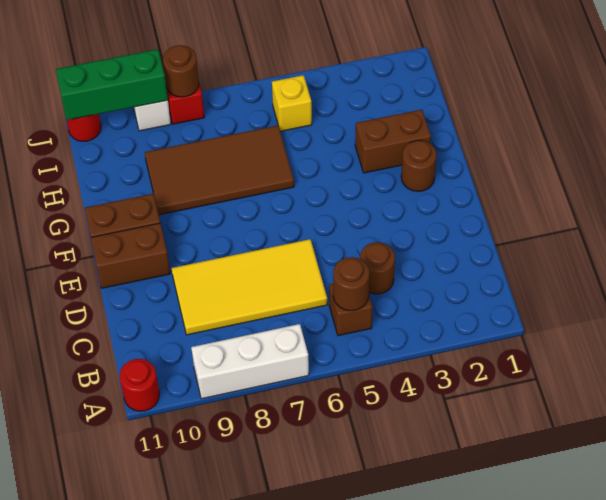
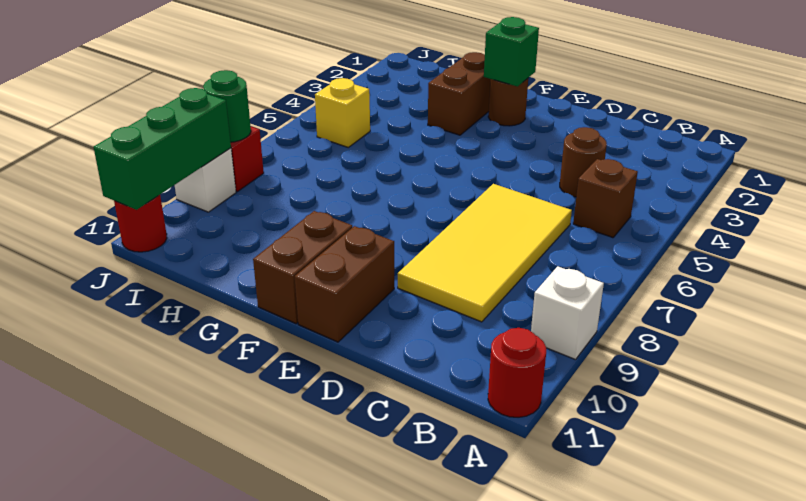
white brick A7:A9 level 1 -> white brick A9 level 1
brown round brick B5 level 2 -> none
none -> green brick F2 level 2
brown tile G6:H9 level 1 -> none
brown round brick J8 level 2 -> green round brick J8 level 2

